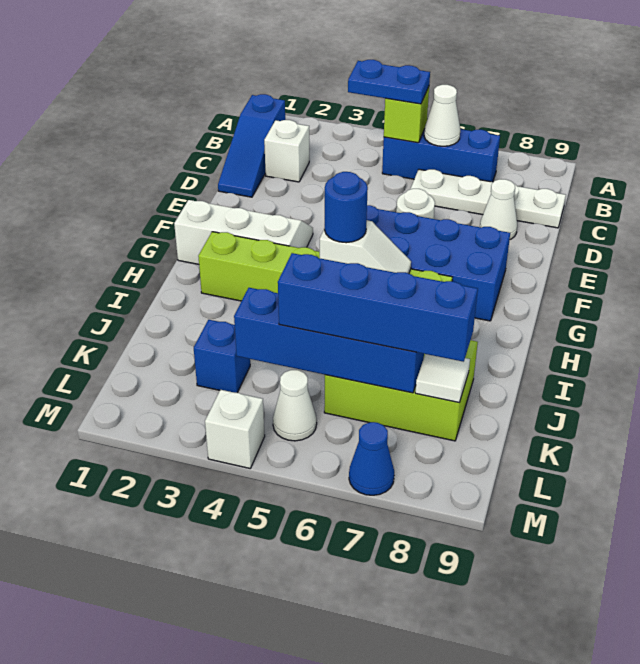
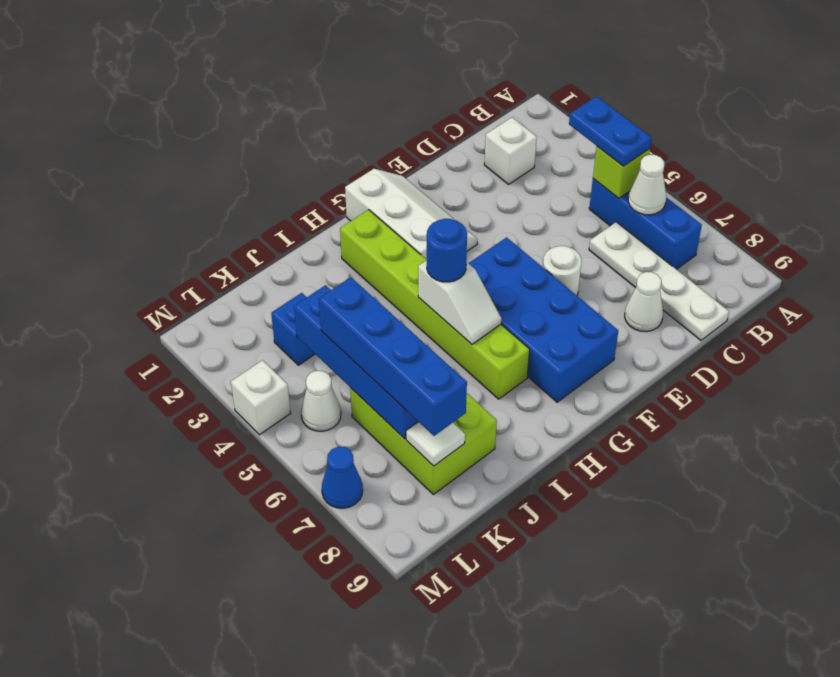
blue slope B1:D1 level 1 top B -> none

